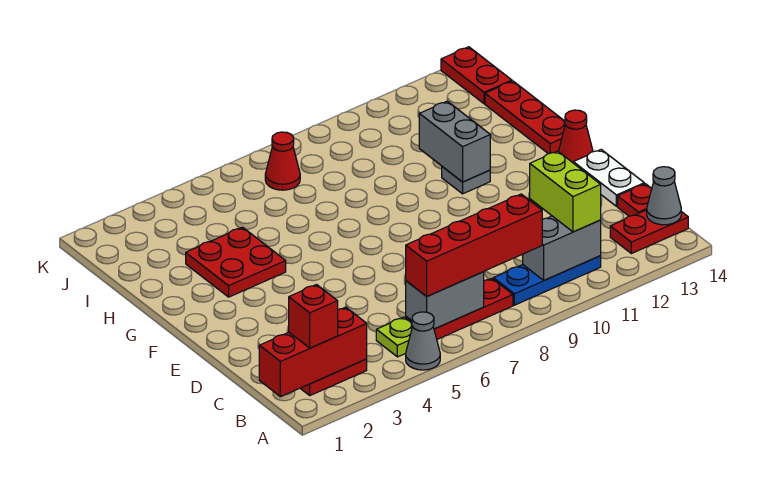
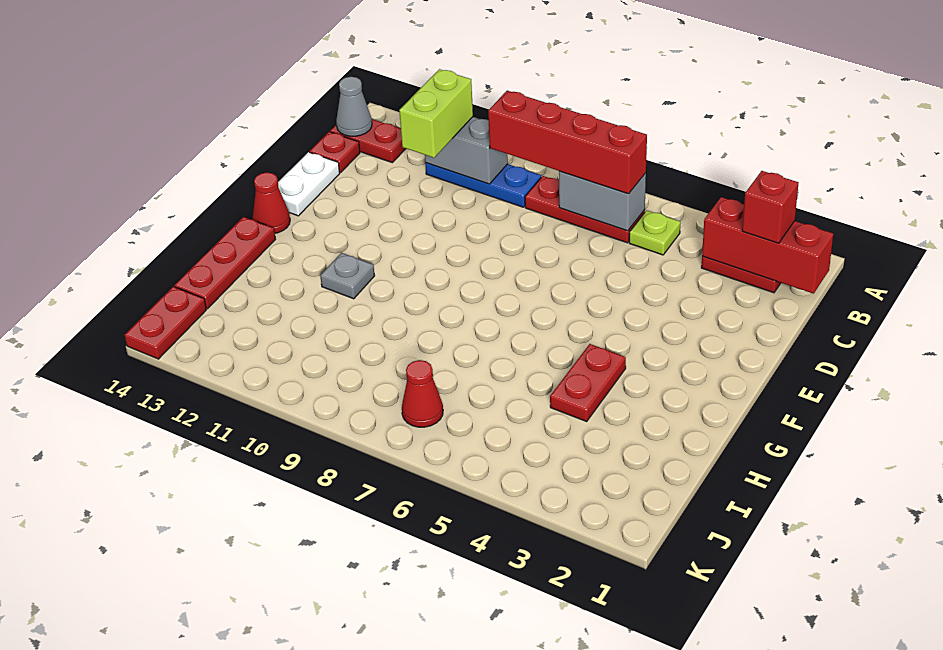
grey cone A5 level 1 -> none
red plate G3:H4 level 1 -> red plate G4:H4 level 1
grey brick G11:H11 level 2 -> none

